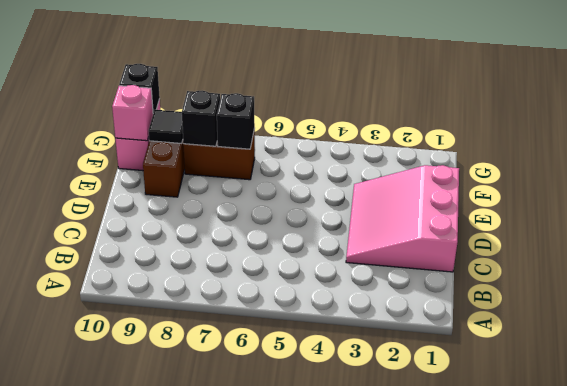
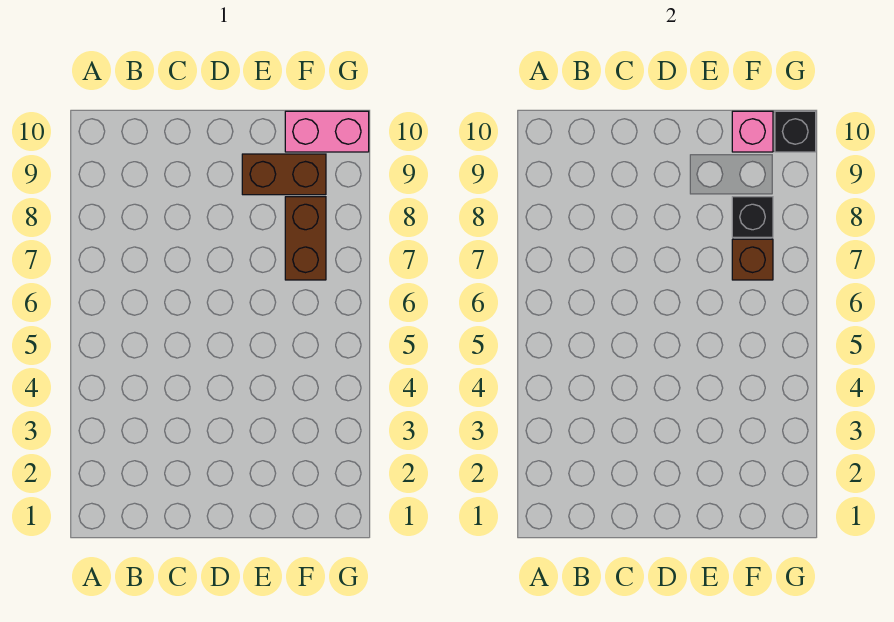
pink slope C1:E3 level 1 top 1 -> none
black brick F7 level 2 -> brown brick F7 level 2
black tile F9 level 2 -> none

